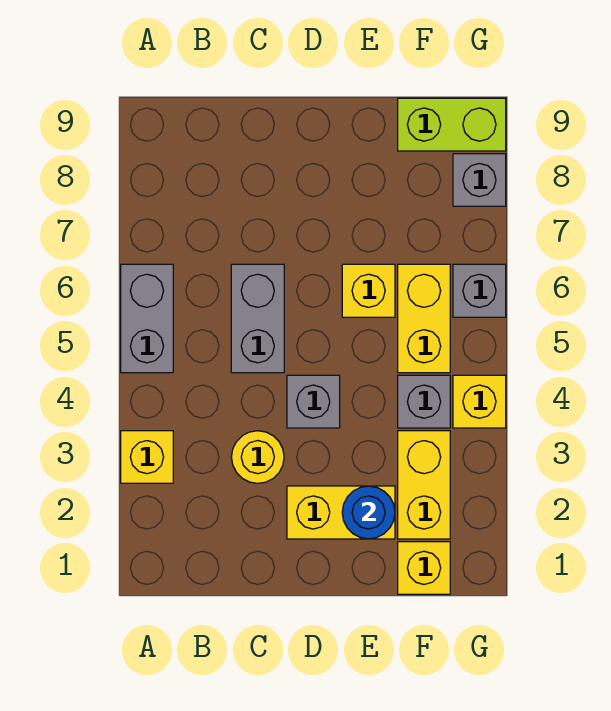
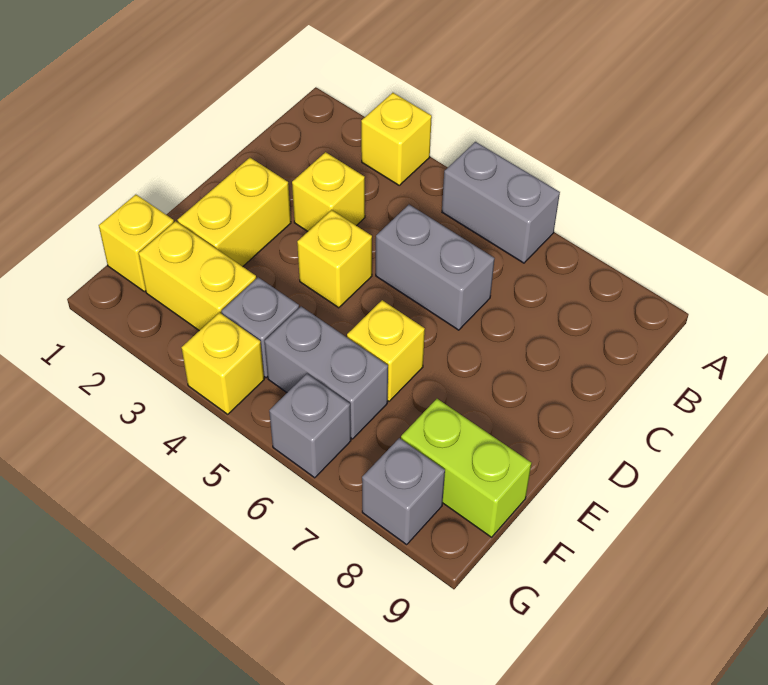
yellow round brick C3 level 1 -> yellow brick C3 level 1
grey brick D4 level 1 -> yellow brick D4 level 1
blue round brick E2 level 2 -> none
yellow brick F5:F6 level 1 -> grey brick F5:F6 level 1
lime brick F9:G9 level 1 -> lime brick F8:F9 level 1

